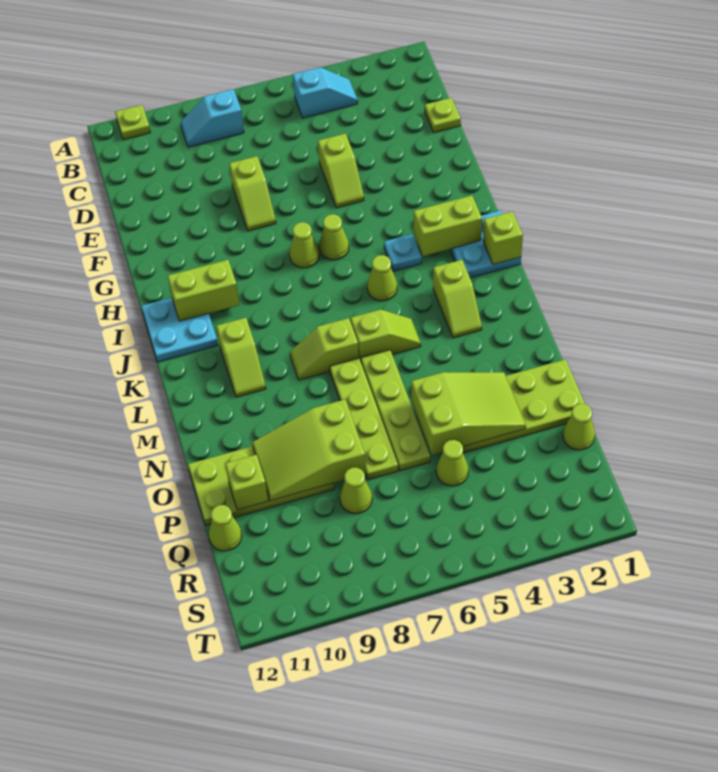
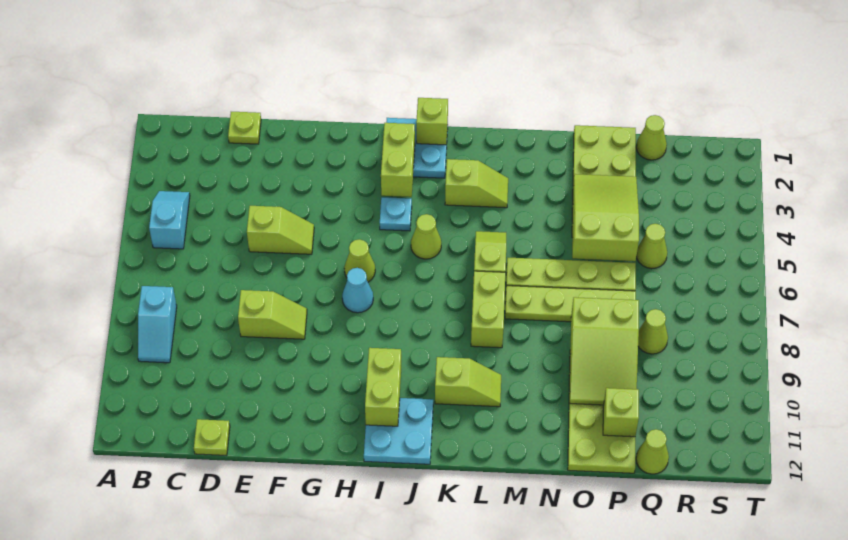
lime plate A11 level 1 -> lime plate D12 level 1
lime cone H7 level 1 -> cyan cone H7 level 1
lime slope L7:L8 level 1 top 7 -> lime brick L7:L8 level 1

